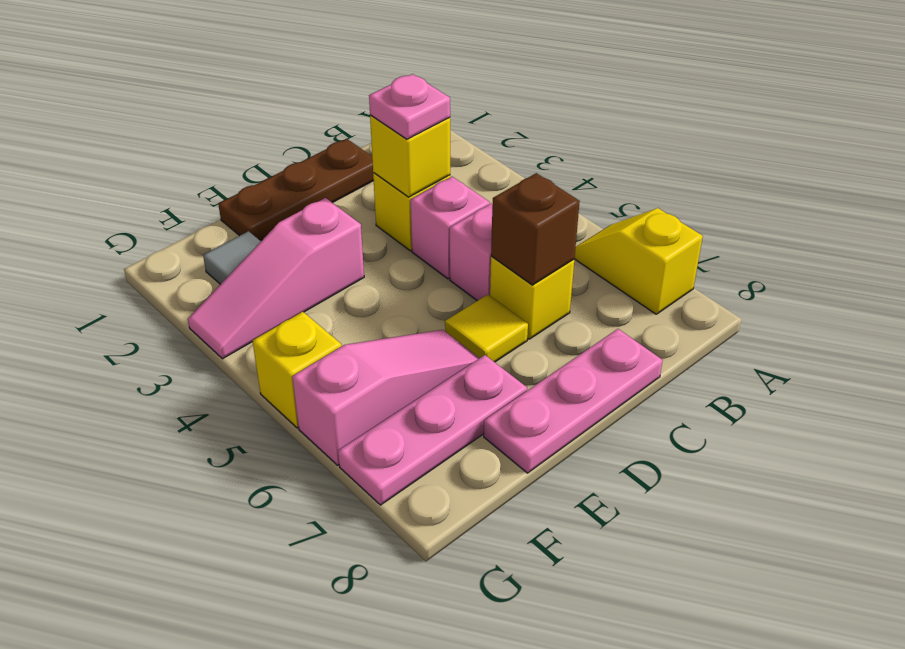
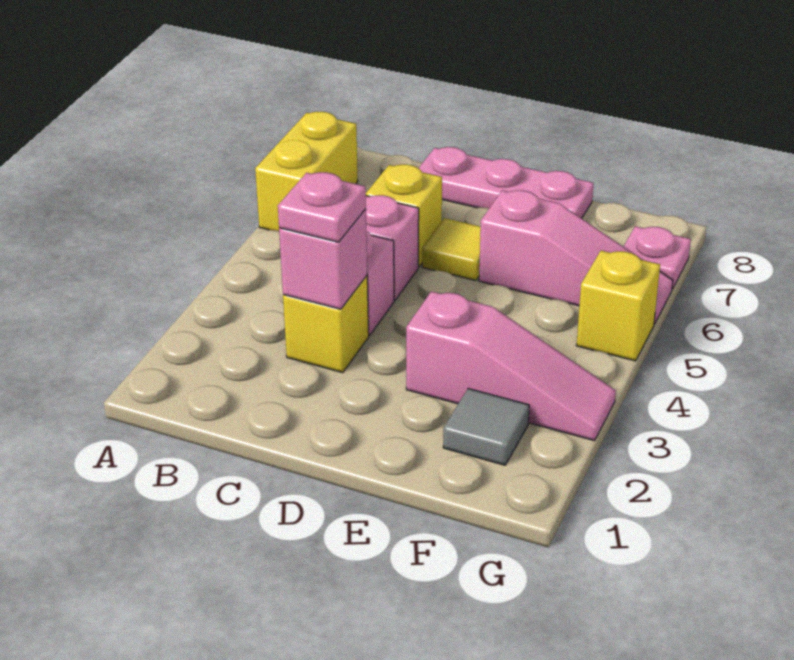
yellow slope A6:A7 level 1 top 7 -> yellow brick A6:A7 level 1
brown plate C1:E1 level 1 -> none
yellow brick C3 level 2 -> pink brick C3 level 2
brown brick C6 level 2 -> none
pink slope E6:G6 level 1 top G -> pink slope E6:G6 level 1 top E
pink plate E7:G7 level 1 -> pink plate G7 level 1

